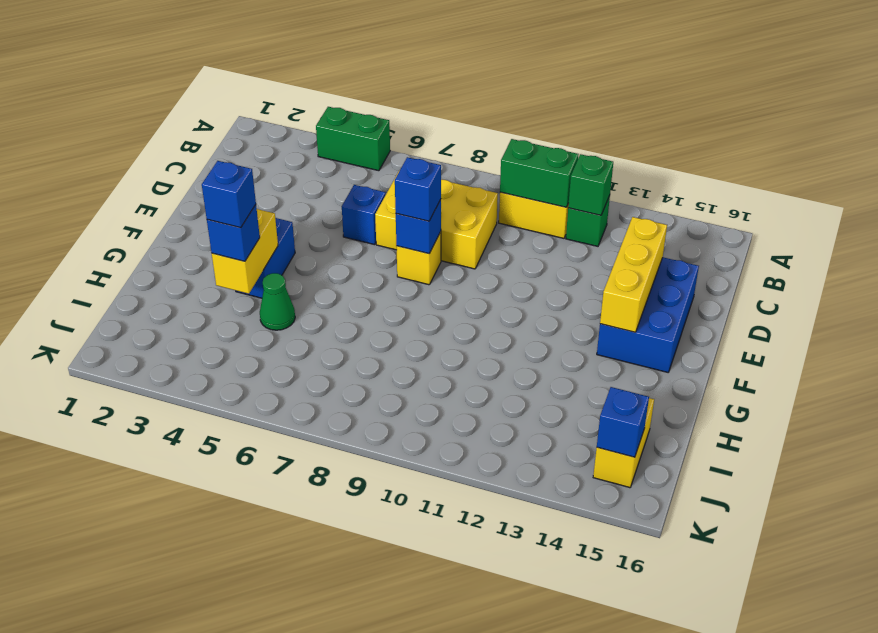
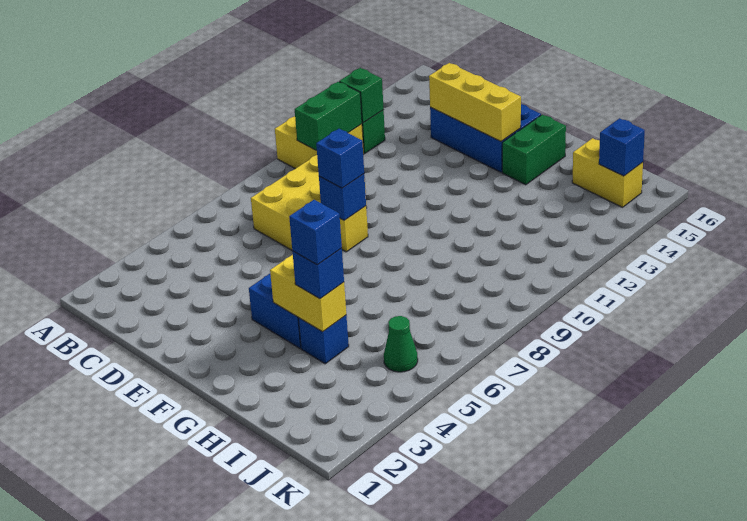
green brick A4:A5 level 1 -> green brick G14:G15 level 1
blue brick D6 level 1 -> blue brick H4 level 1
green cone H5 level 1 -> green cone J5 level 1

